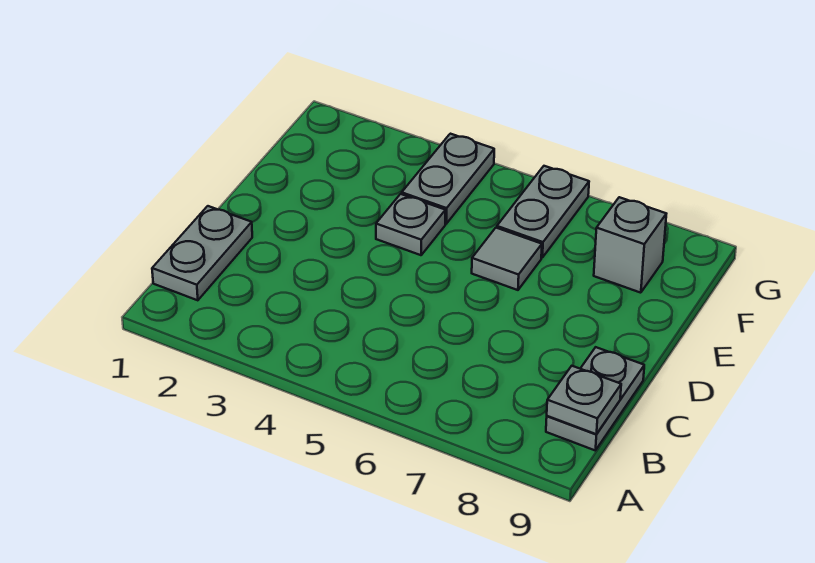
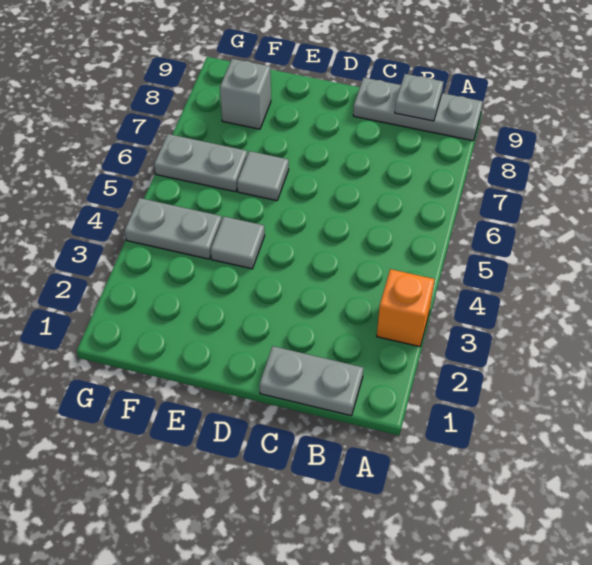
none -> orange brick A3 level 1
grey plate B9:C9 level 1 -> grey plate A9:C9 level 1
grey plate E4 level 1 -> grey tile E4 level 1

